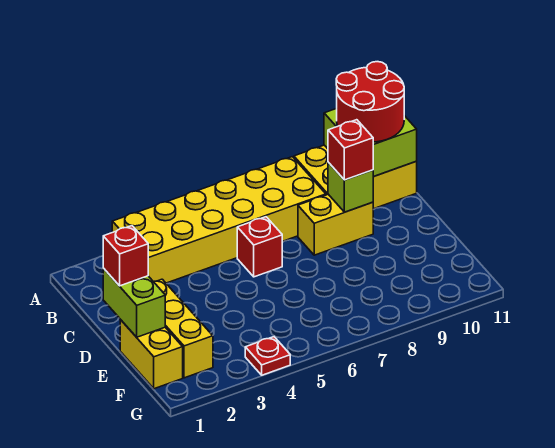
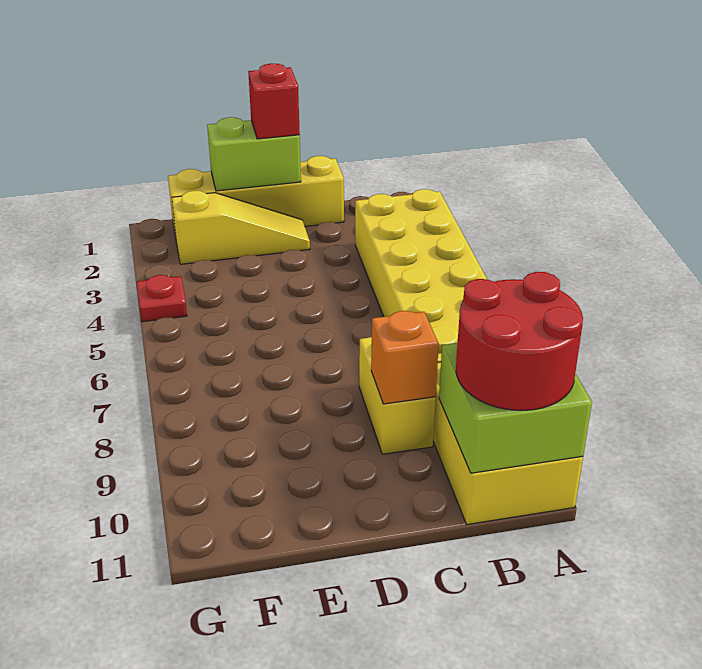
red brick C6 level 1 -> none
lime brick C9 level 2 -> orange brick C9 level 2
red brick C9 level 3 -> none
yellow brick D2:F2 level 1 -> yellow slope D2:F2 level 1 top F
yellow brick E1:F1 level 1 -> yellow brick C1:F1 level 1

